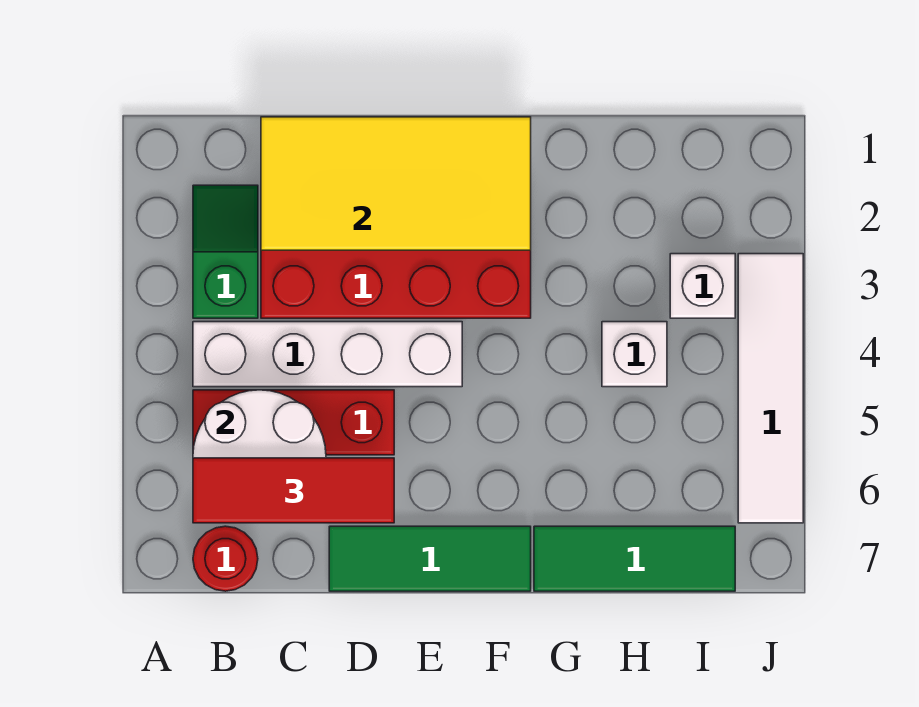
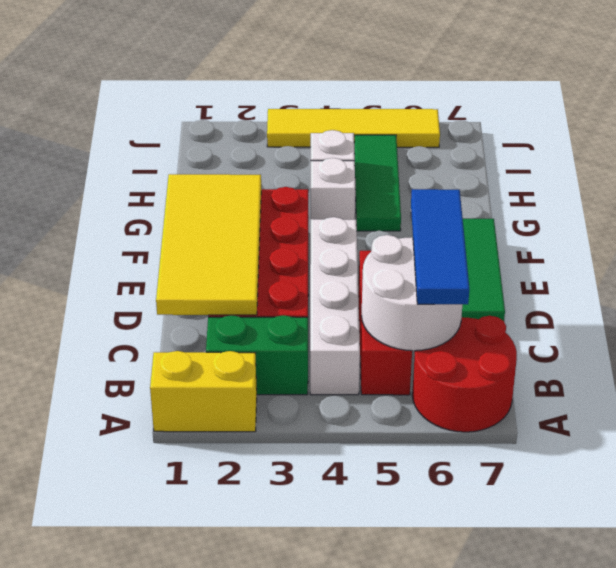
none -> yellow brick A1:A2 level 1
green slope B2:B3 level 1 top 3 -> green brick B2:B3 level 1
red tile B6:D6 level 3 -> blue tile B6:D6 level 3
red round brick B7 level 1 -> red round brick A6:B7 level 1
green tile G7:I7 level 1 -> green tile G5:I5 level 1
white brick I3 level 1 -> white brick G4 level 1
white tile J3:J6 level 1 -> yellow tile J3:J6 level 1

